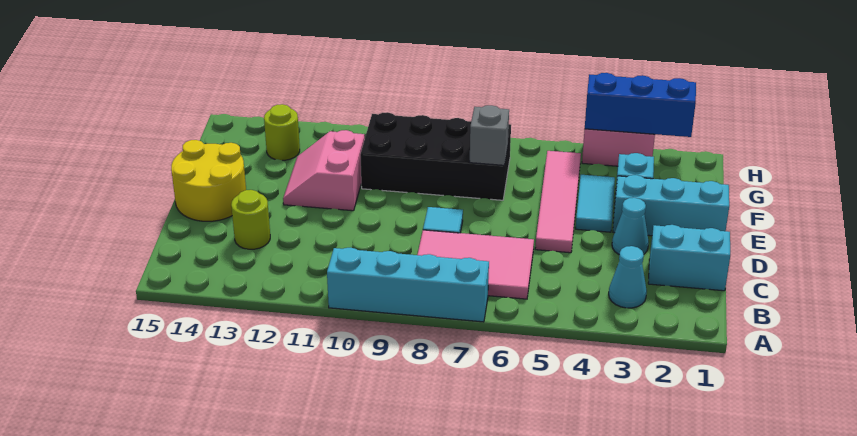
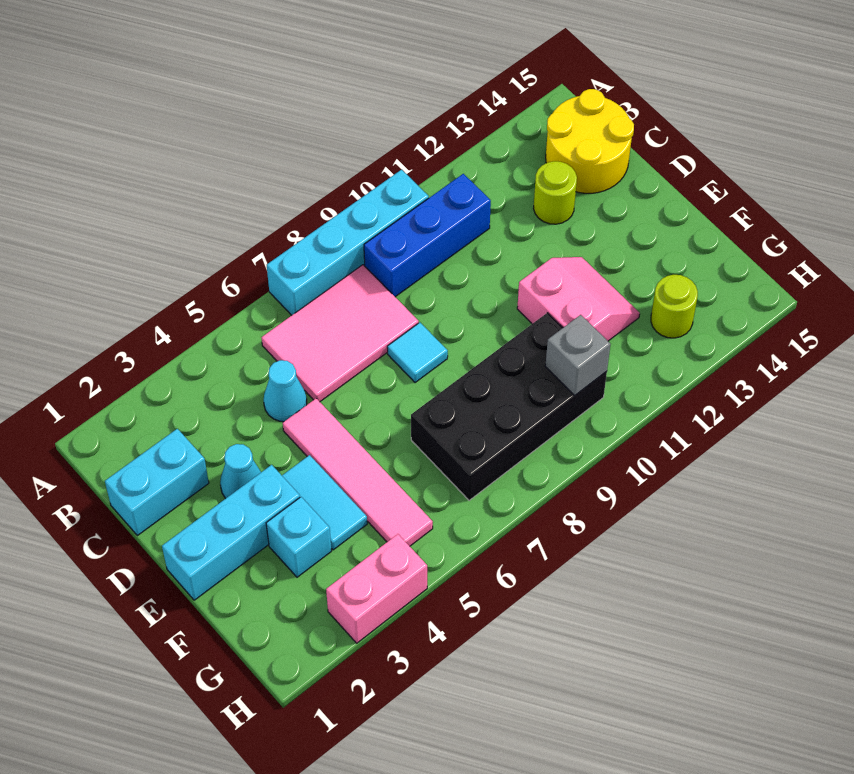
cyan cone B3 level 1 -> cyan cone C5 level 1
yellow round brick D14:E15 level 1 -> yellow round brick B14:C15 level 1
grey brick F7 level 2 -> grey brick G10 level 2
blue brick H2:H4 level 2 -> blue brick B9:B11 level 1

